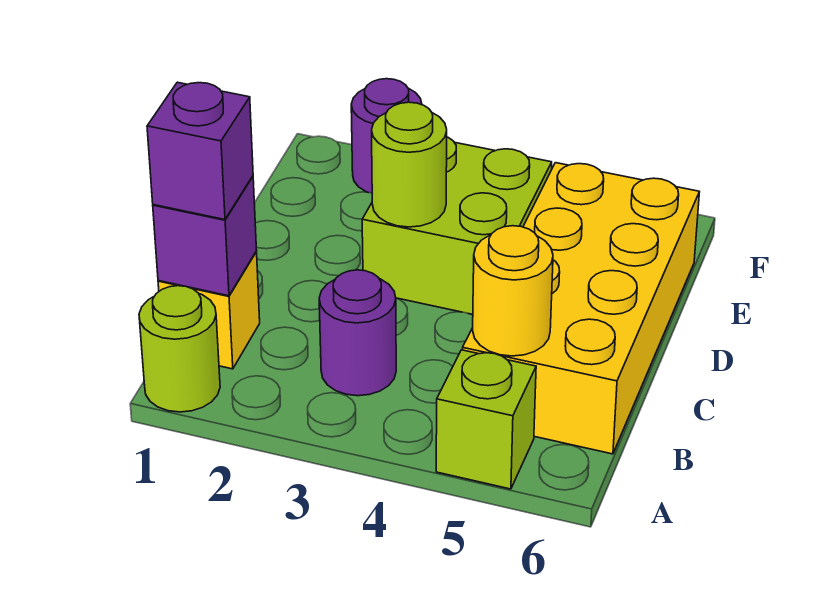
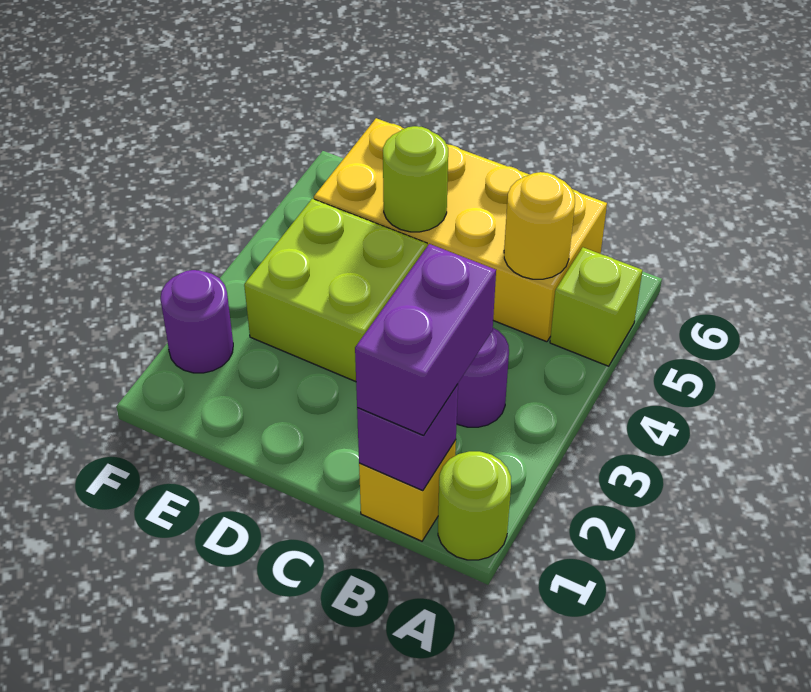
purple brick B1 level 3 -> purple brick B1:B2 level 3
lime round brick D3 level 2 -> lime round brick D5 level 2

